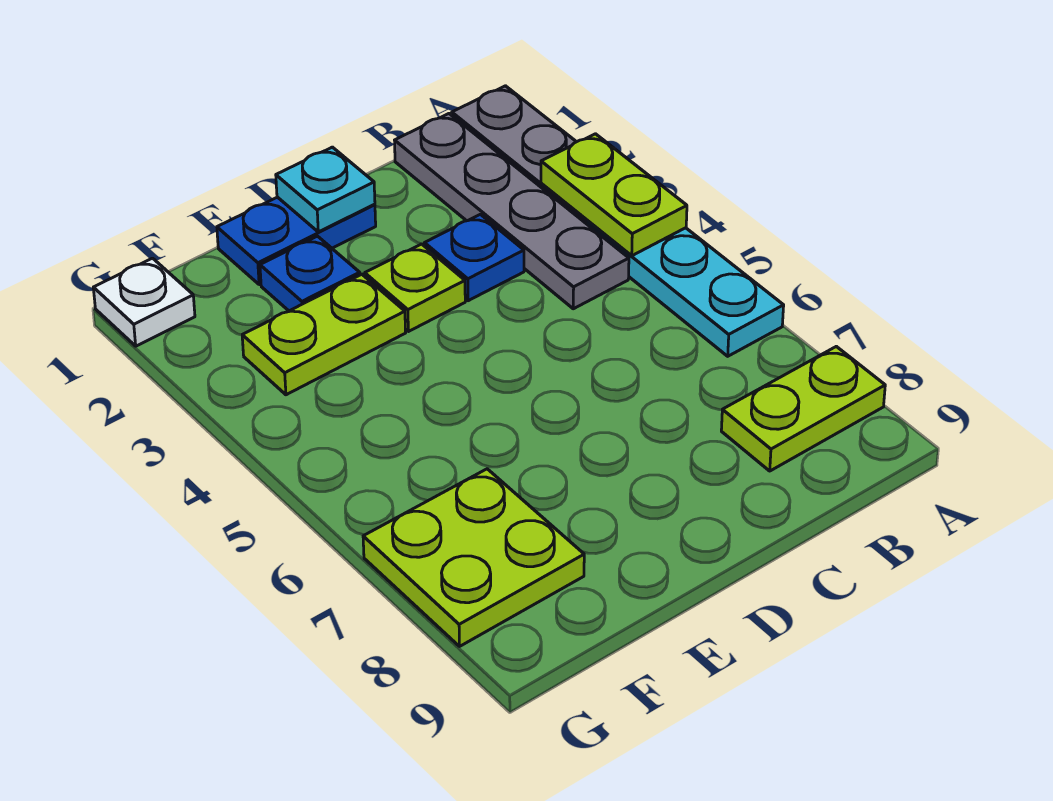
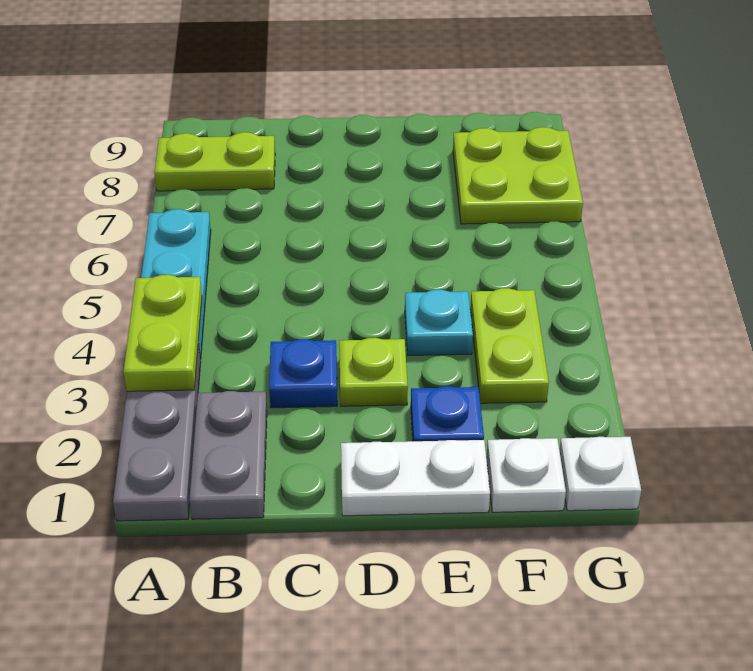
grey plate B1:B4 level 1 -> grey plate B1:B2 level 1
blue plate D1:E1 level 1 -> white plate D1:E1 level 1
cyan plate D1 level 2 -> cyan plate E4 level 1
lime plate E3:F3 level 1 -> lime plate F3:F4 level 1
none -> white plate F1 level 1

